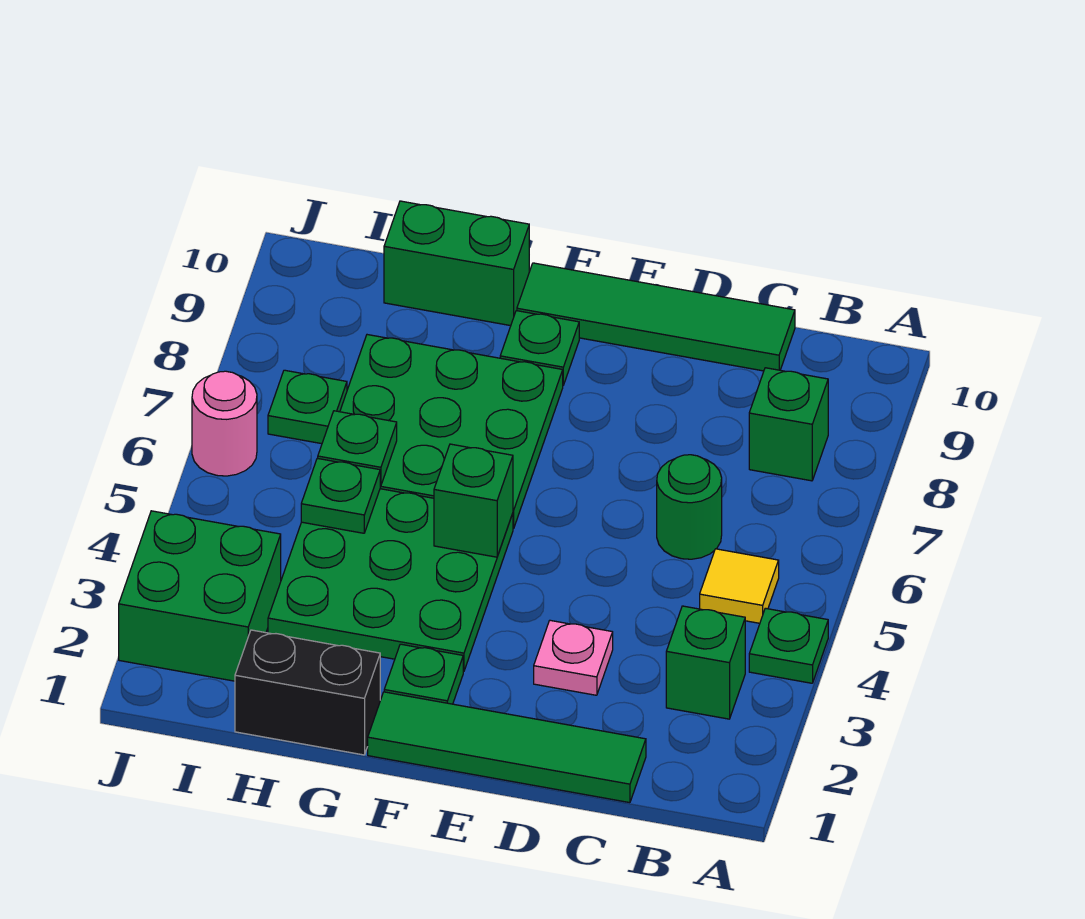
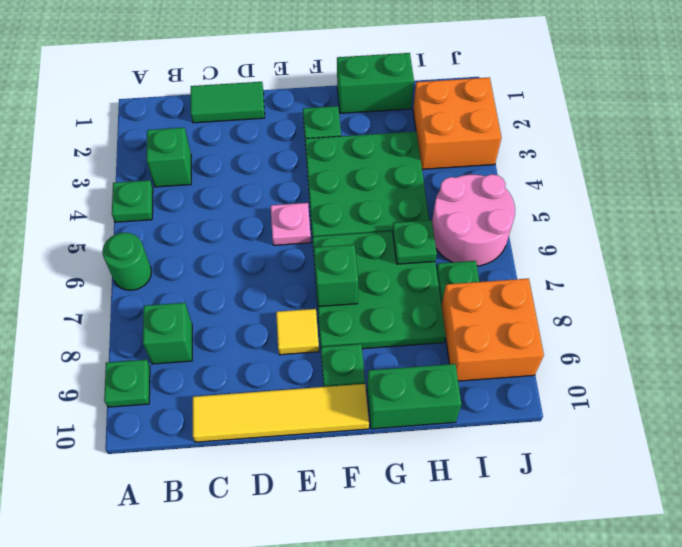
yellow tile B5 level 1 -> yellow tile E8 level 1
green tile C1:F1 level 1 -> green tile C1:D1 level 1
green round brick C6 level 1 -> green round brick A6 level 1
green tile C10:F10 level 1 -> yellow tile C10:F10 level 1
pink plate D3 level 1 -> pink plate E5 level 1
green brick F5 level 2 -> green brick F7 level 2
black brick G1:H1 level 1 -> green brick G1:H1 level 1
green plate H5 level 2 -> green plate A9 level 1
green brick I2:J3 level 1 -> orange brick I2:J3 level 1
none -> orange brick I8:J9 level 1
pink round brick J6 level 1 -> pink round brick I5:J6 level 1

